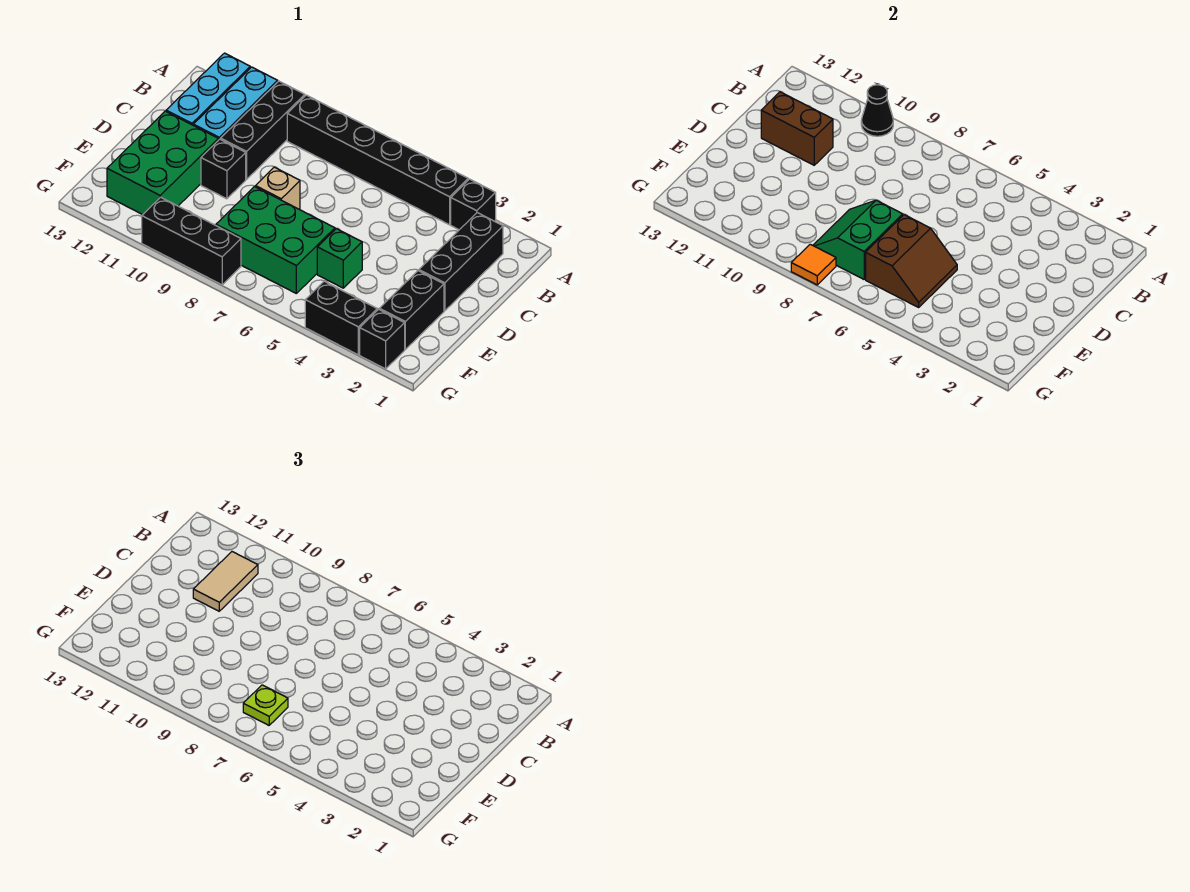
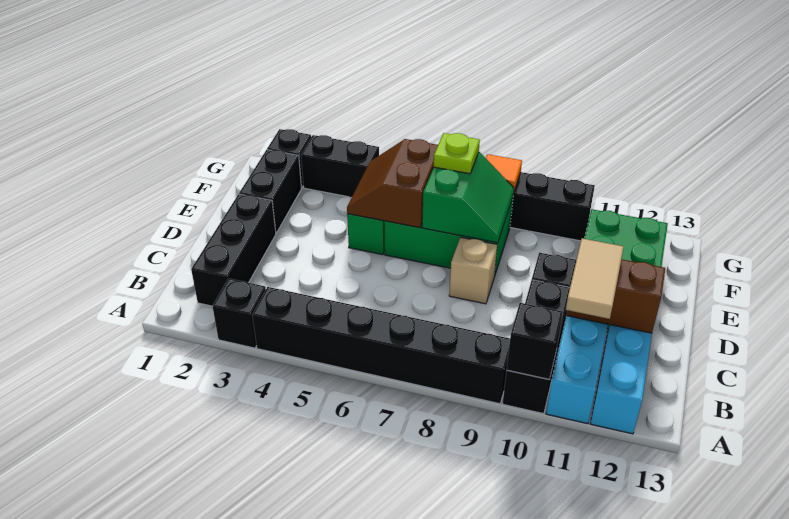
black cone A10 level 2 -> black brick A10 level 2

